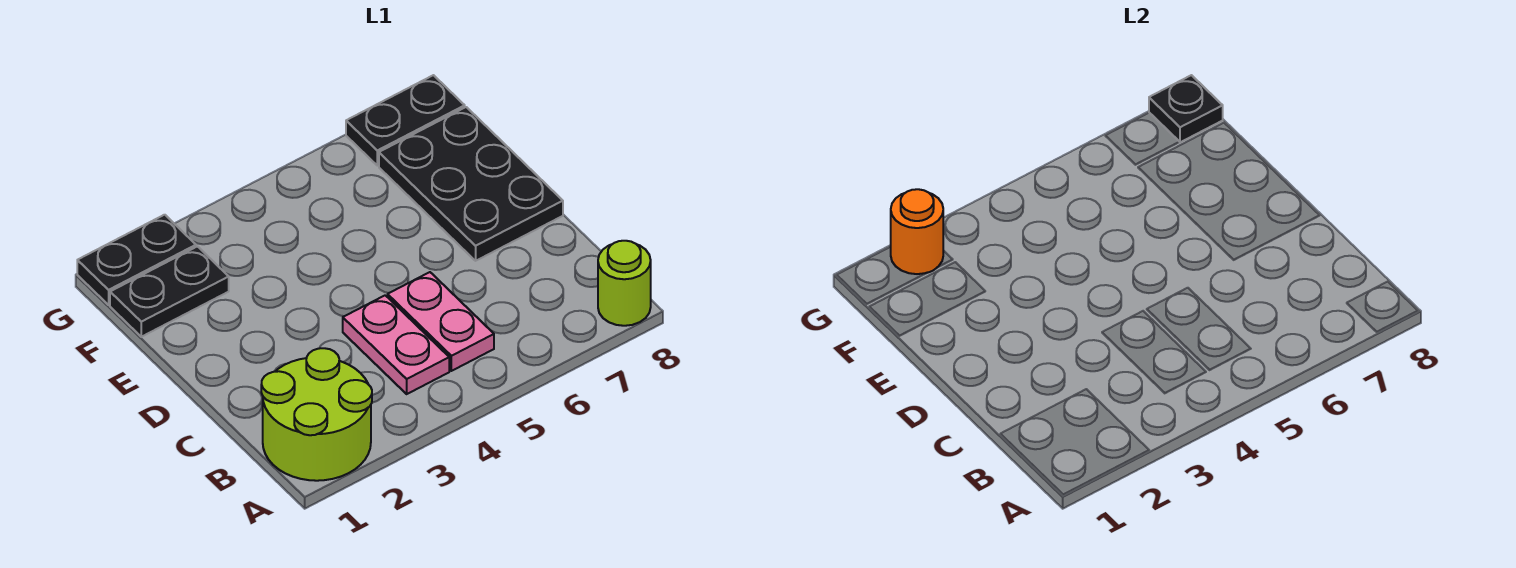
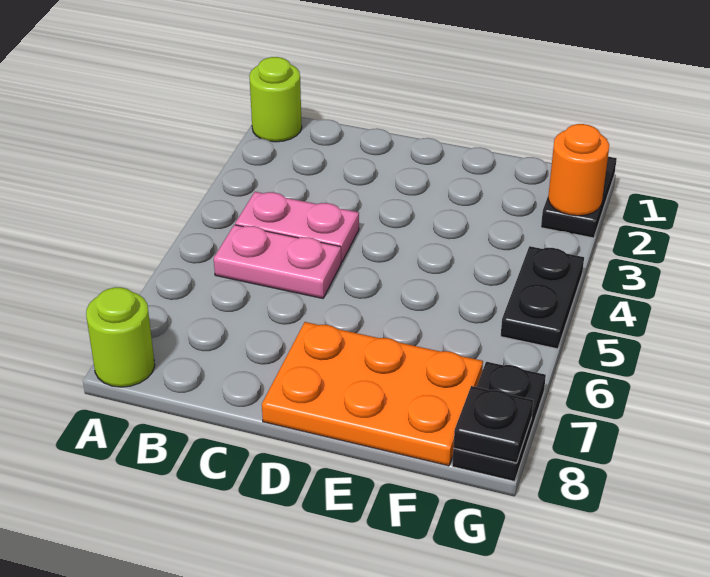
lime round brick A1:B2 level 1 -> lime round brick A1 level 1
black plate D7:F8 level 1 -> orange plate D7:F8 level 1
black plate F1:F2 level 1 -> black plate G4:G5 level 1

